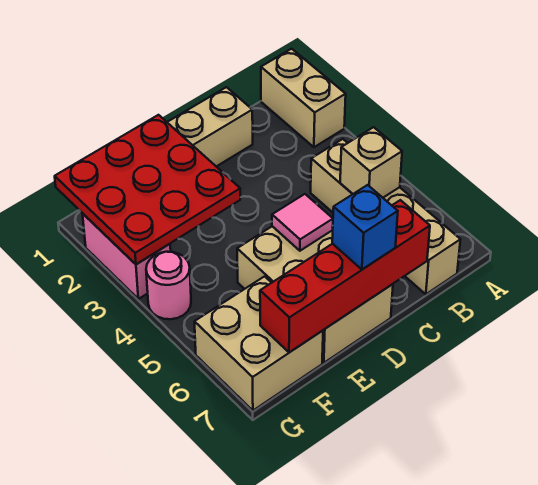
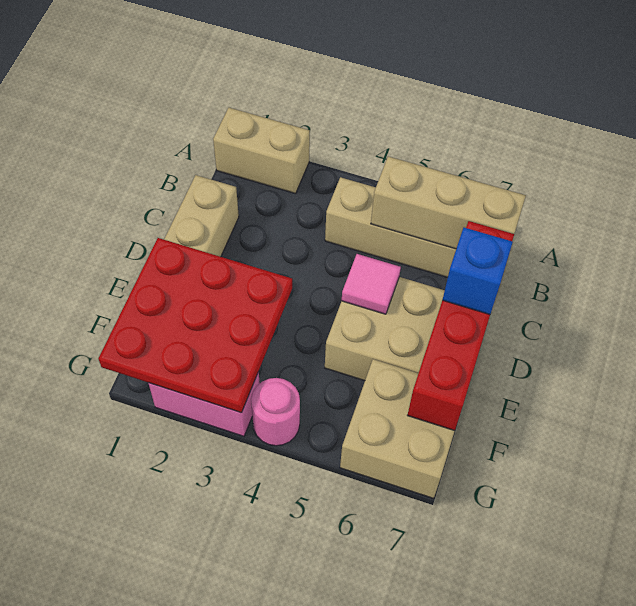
tan brick B5 level 2 -> tan brick B5:B7 level 2

